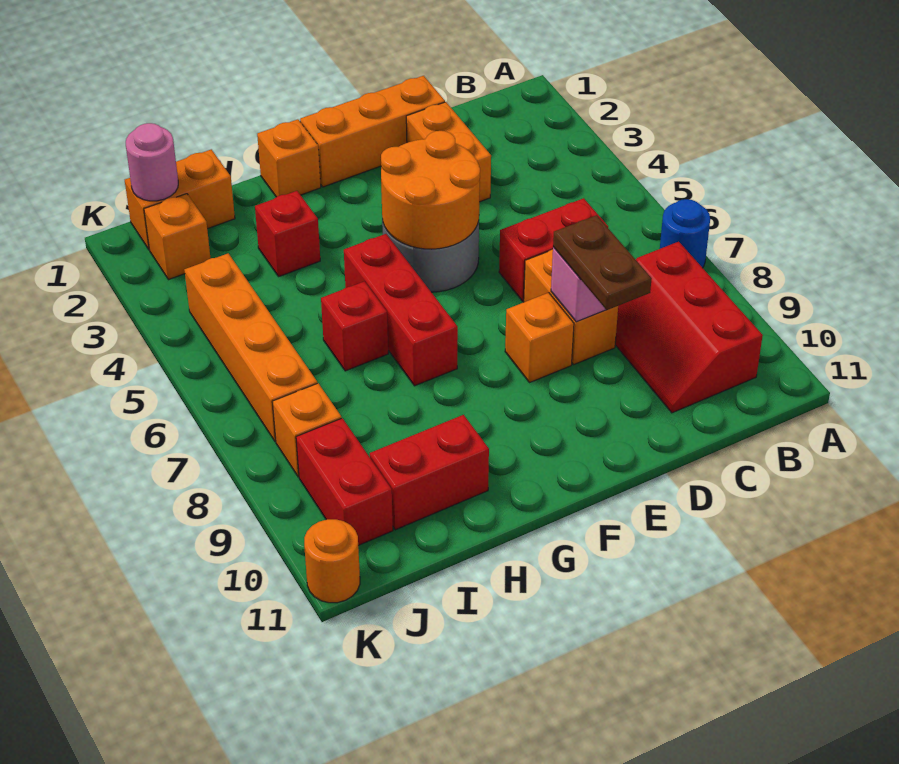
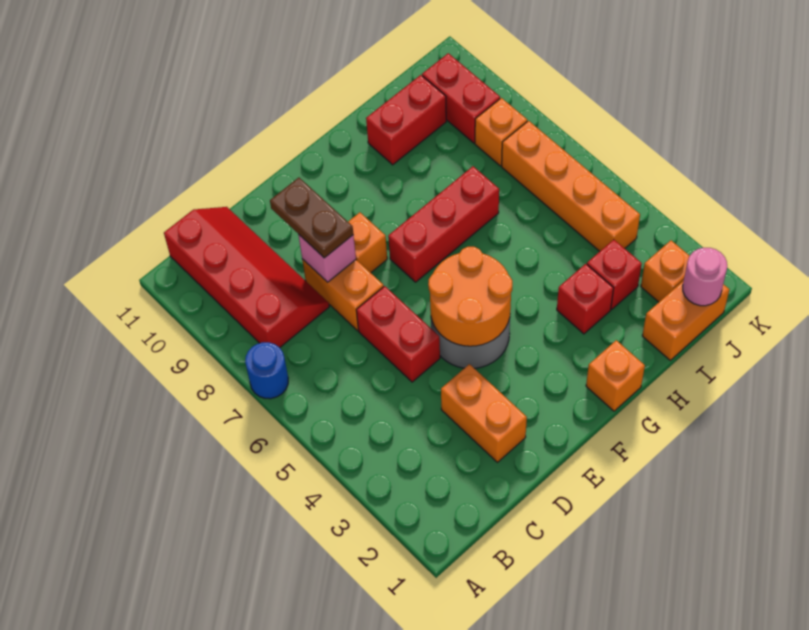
red slope B8:C10 level 1 top B -> red slope B8:C11 level 1 top B
red brick C6:D6 level 1 -> red brick D5:D6 level 1
orange brick D1:F1 level 1 -> none
red brick G5:G7 level 1 -> red brick F7:H7 level 1
red brick H6 level 1 -> red brick I3 level 1
orange round brick K11 level 1 -> none

